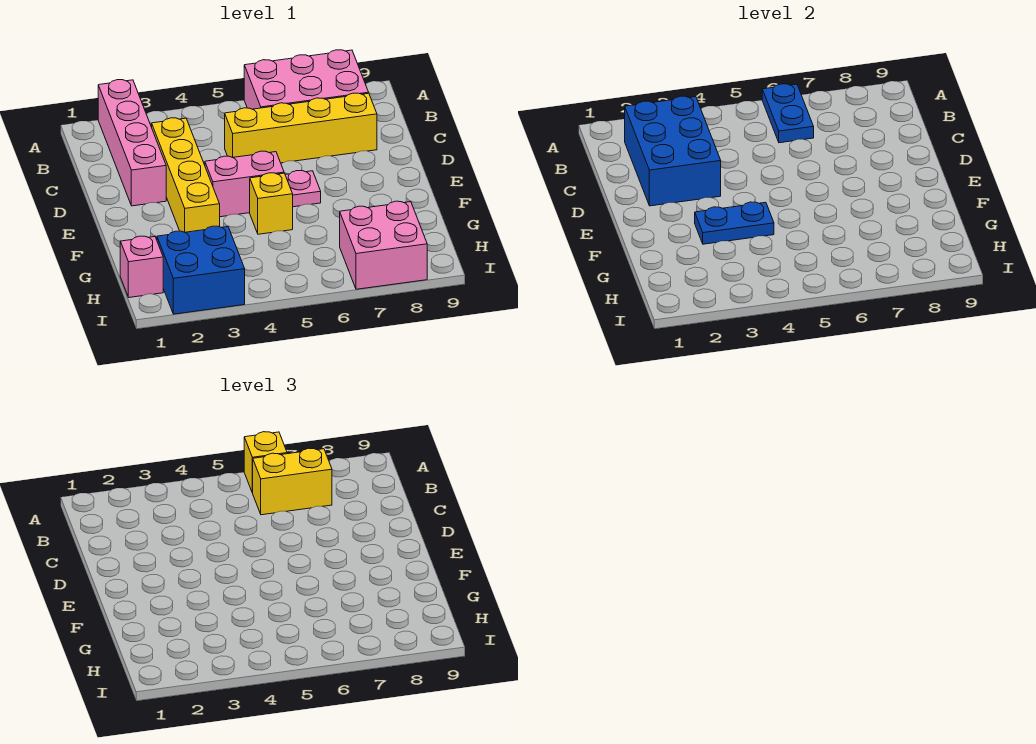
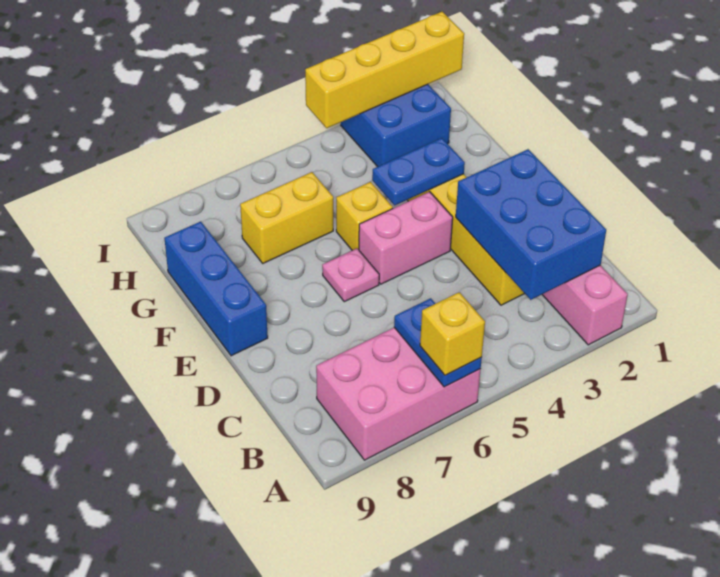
yellow brick B6:B7 level 3 -> yellow brick G6:G7 level 1
yellow brick C5:C8 level 1 -> yellow brick I1:I4 level 2
none -> blue brick E9:G9 level 1
pink brick H1 level 1 -> none
pink brick H7:I8 level 1 -> none

